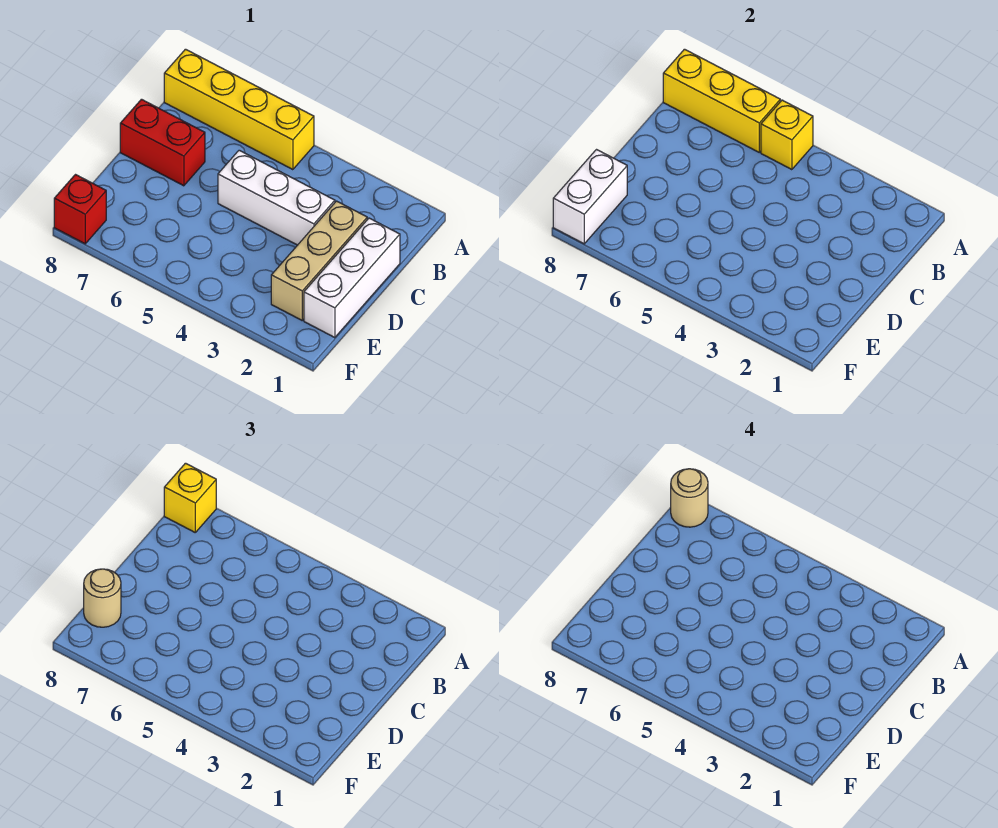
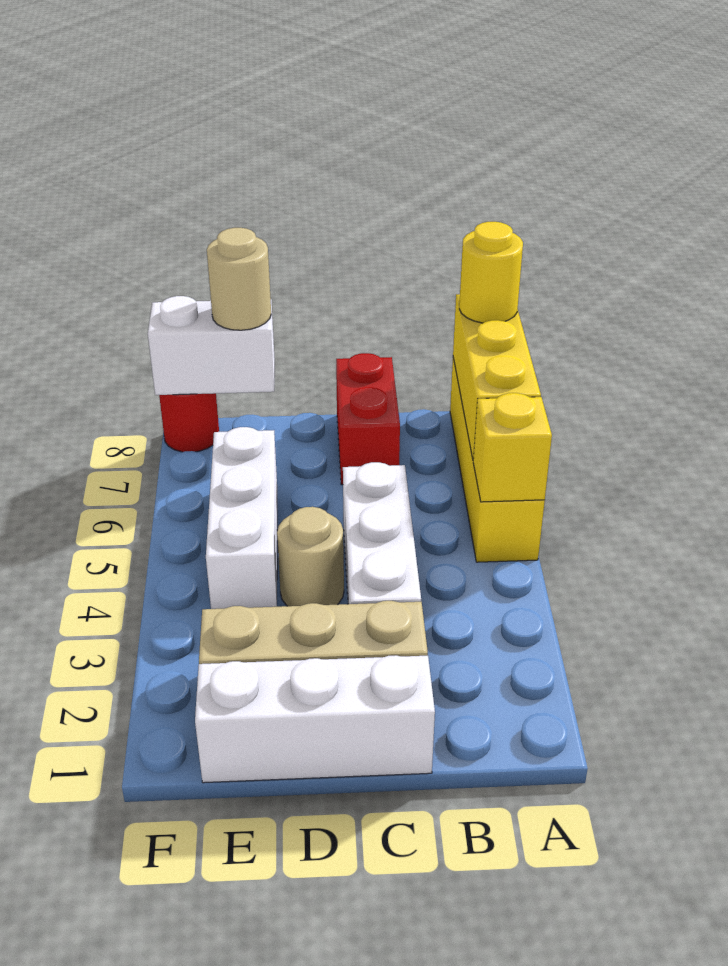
yellow brick A8 level 3 -> yellow round brick A8 level 3
tan round brick A8 level 4 -> tan round brick D4 level 1
none -> white brick E4:E6 level 1
red brick F8 level 1 -> red round brick F8 level 1

